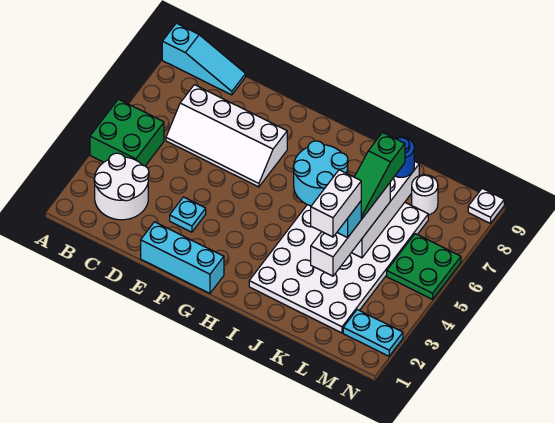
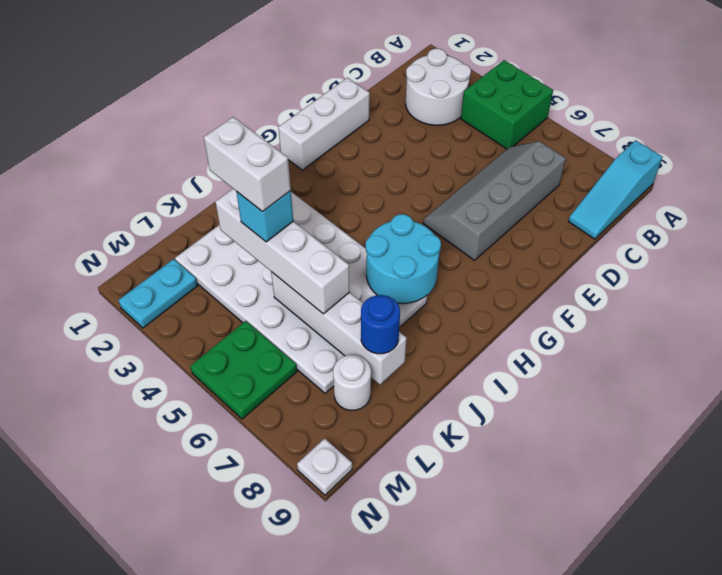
white slope C6:F7 level 1 top 7 -> grey slope C6:F7 level 1 top 7
cyan brick E1:G1 level 1 -> white brick E1:G1 level 1
cyan plate E3 level 1 -> none
green slope K5:K7 level 4 top 7 -> none

